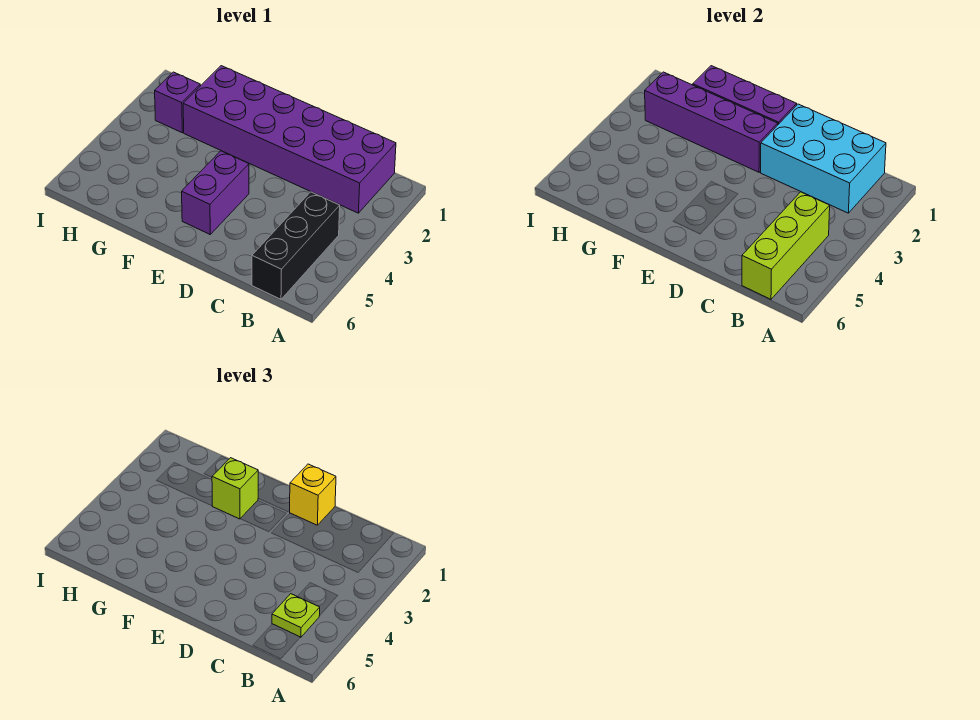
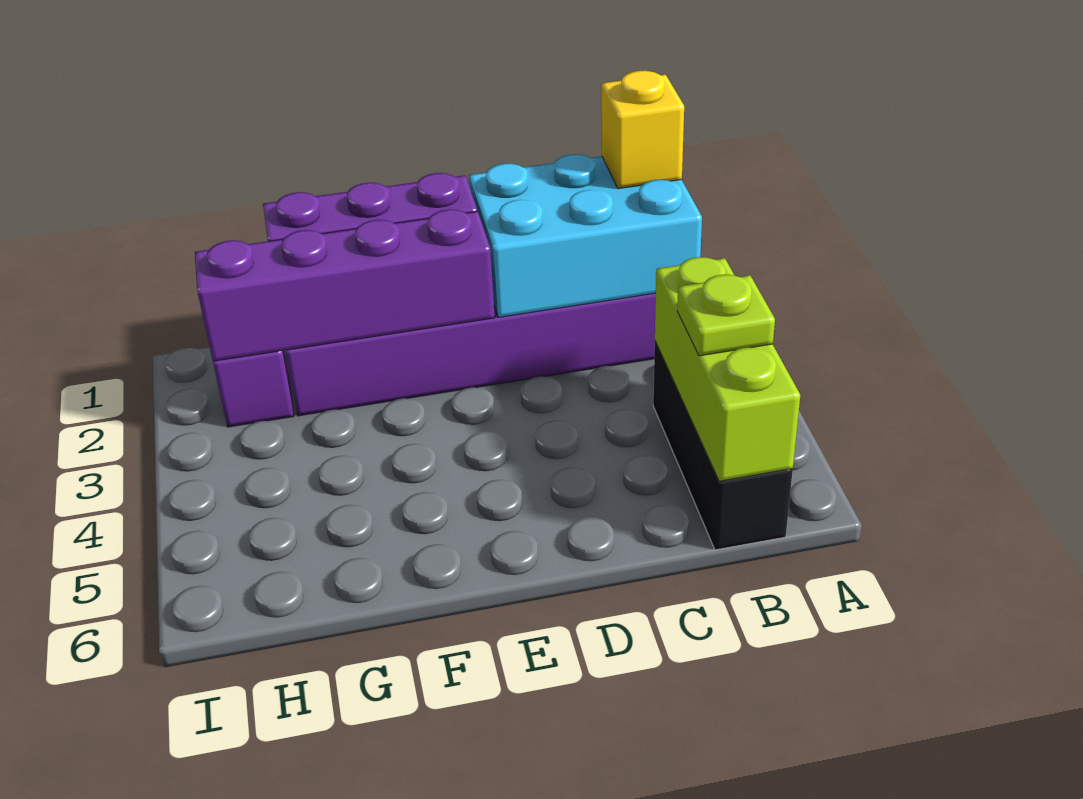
yellow brick D1 level 3 -> yellow brick B1 level 3
purple brick E4:E5 level 1 -> none
lime brick F2 level 3 -> none

